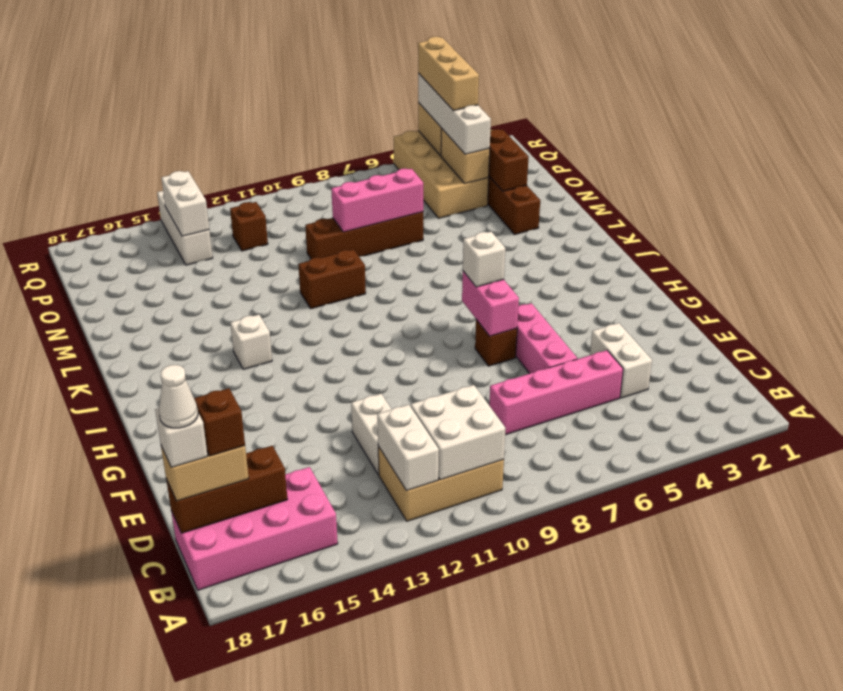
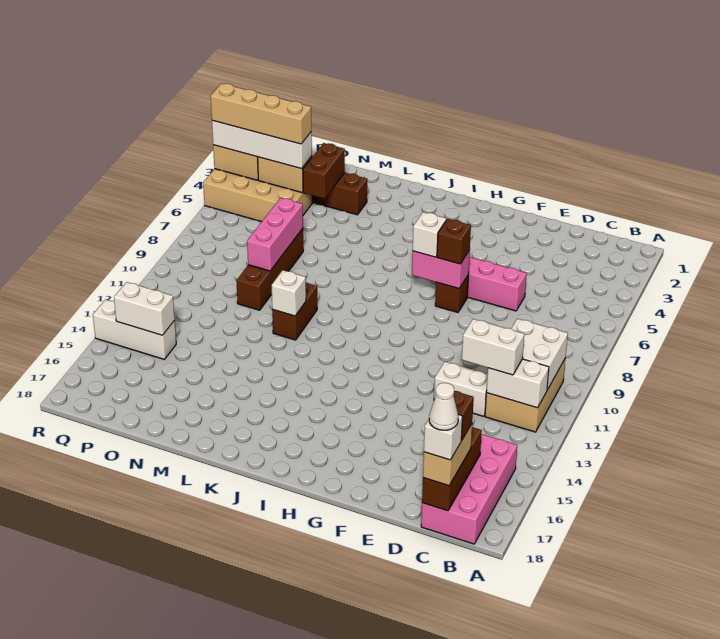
white brick D4:E4 level 1 -> white brick C12:D12 level 3
pink brick D5:D8 level 1 -> none
white brick J14 level 1 -> white brick L11 level 2
brown brick N3:O3 level 2 -> brown brick N3:N4 level 2
tan brick P4:R4 level 4 -> tan brick O4:R4 level 4
brown brick P12 level 1 -> brown brick G7 level 3

